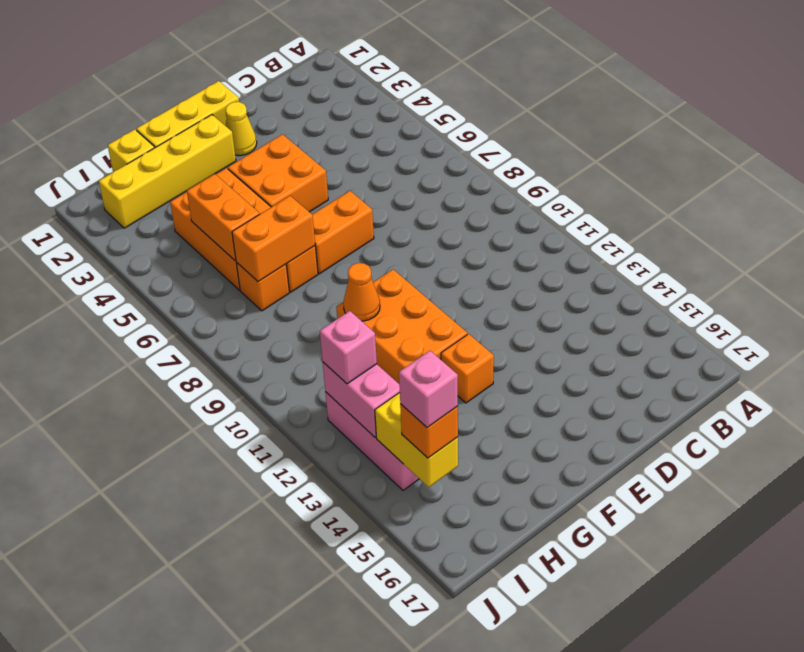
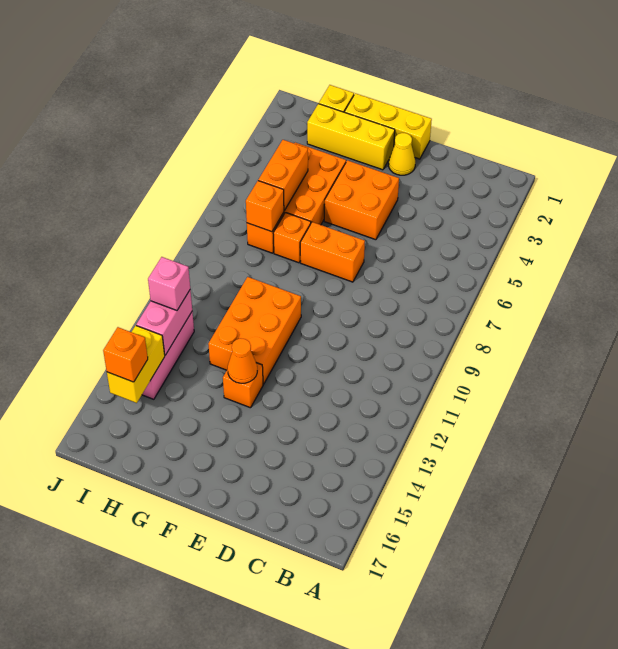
yellow brick F2:I2 level 1 -> yellow brick F2:H2 level 1
orange brick G7:H7 level 2 -> orange brick H7 level 2
orange cone G10 level 2 -> orange cone F13 level 2
pink brick I15 level 4 -> none

